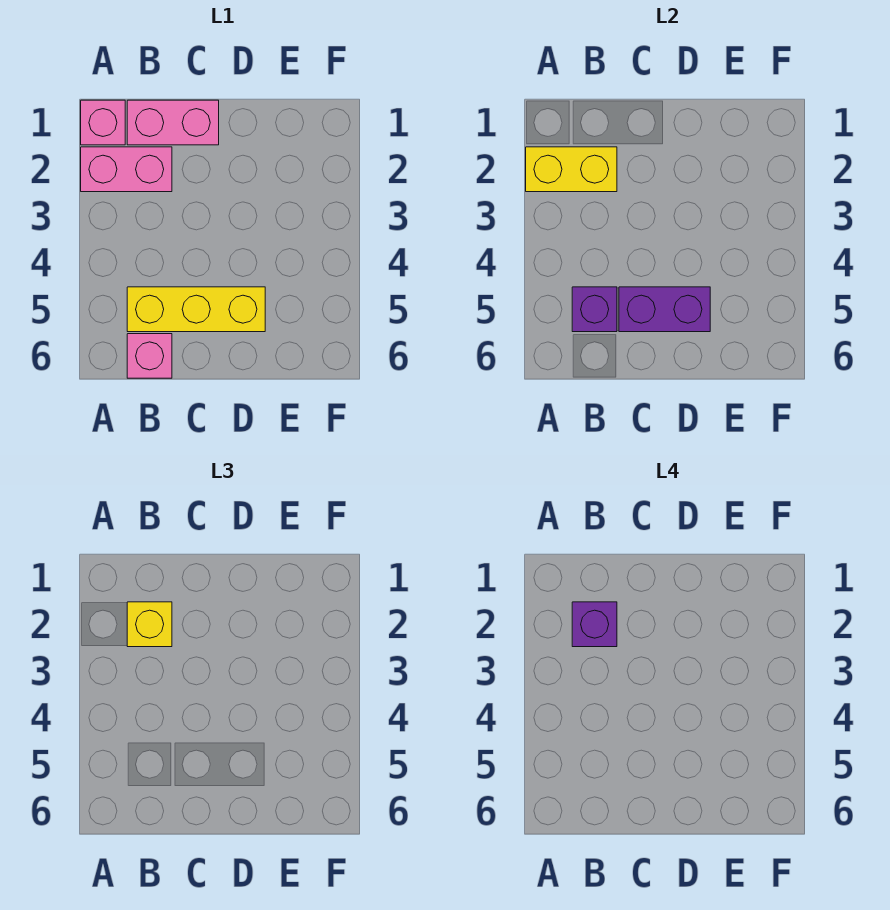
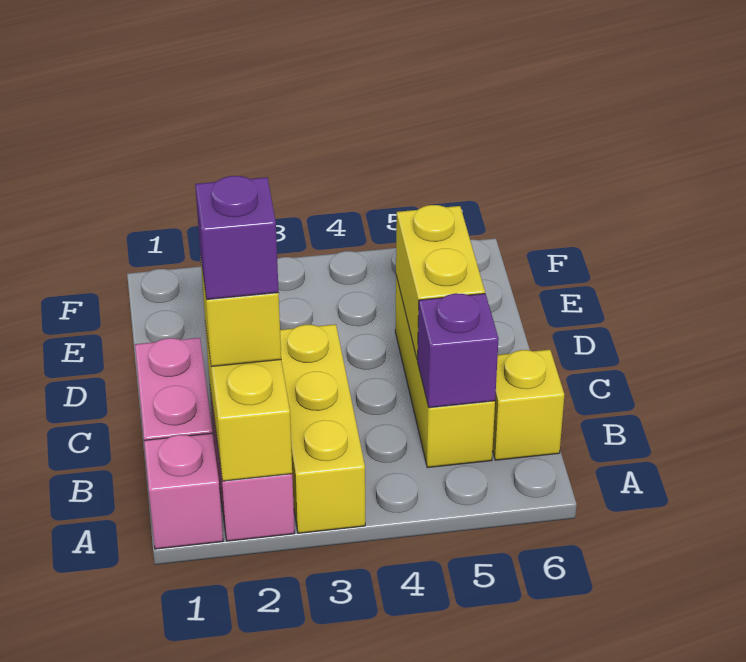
none -> yellow brick A3:C3 level 1
pink brick B6 level 1 -> yellow brick B6 level 1
purple brick C5:D5 level 2 -> yellow brick C5:D5 level 2

